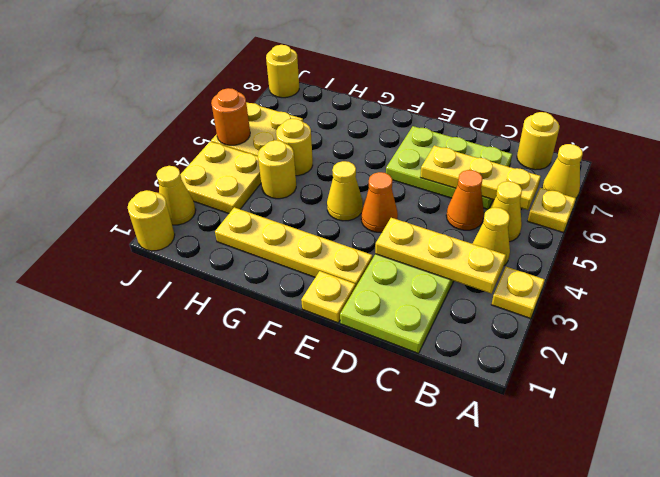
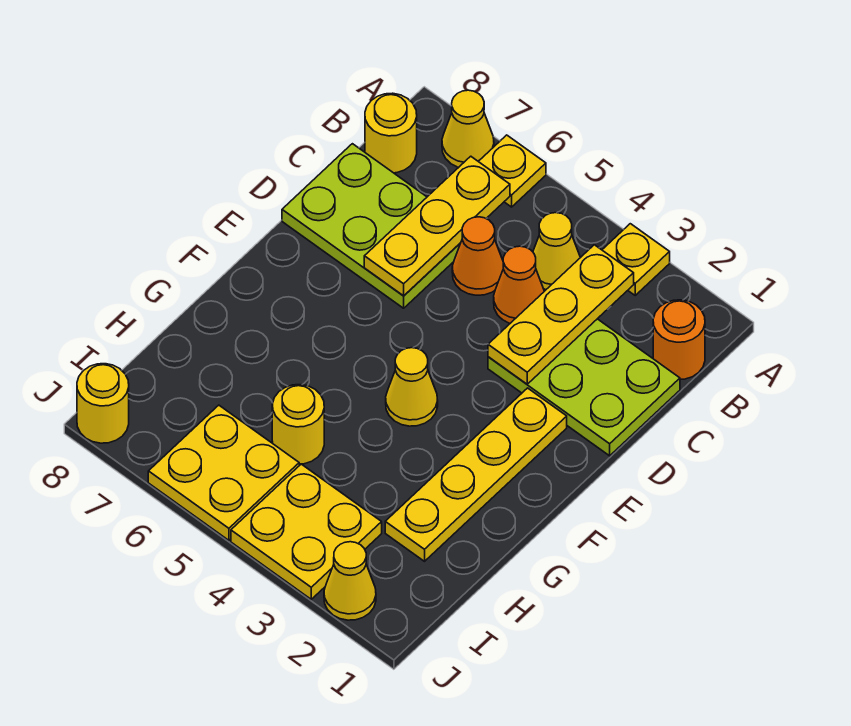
yellow cone B5 level 1 -> none
lime plate C6:E7 level 1 -> lime plate C6:D8 level 1
yellow plate E1 level 1 -> none
orange cone E4 level 1 -> orange cone C4 level 1
yellow round brick H4 level 1 -> none
yellow round brick J1 level 1 -> none
orange round brick J5 level 2 -> orange round brick B1 level 1

